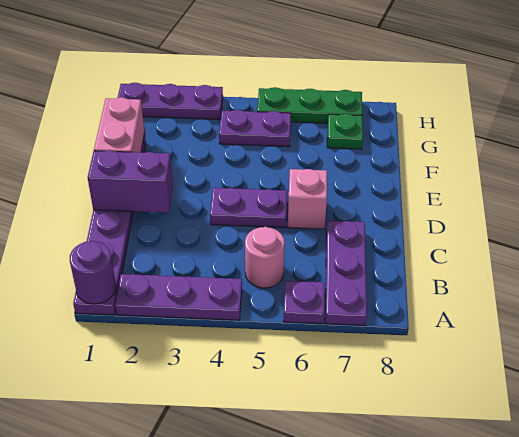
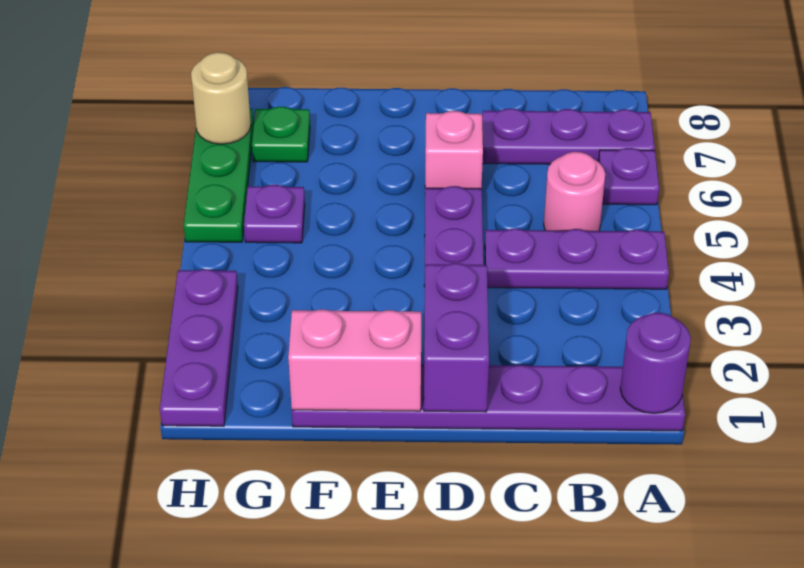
purple plate A2:A4 level 1 -> purple plate A4:C4 level 1
purple plate G4:G5 level 1 -> purple plate G5 level 1
none -> tan round brick H7 level 2

